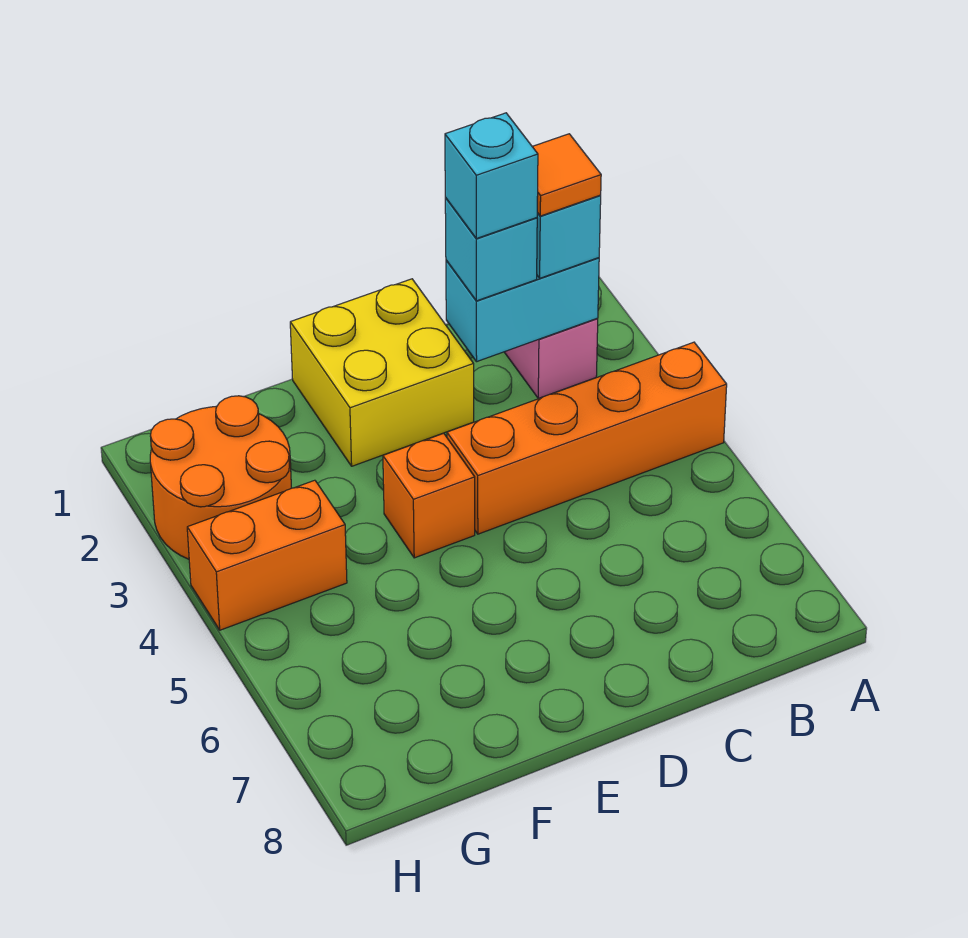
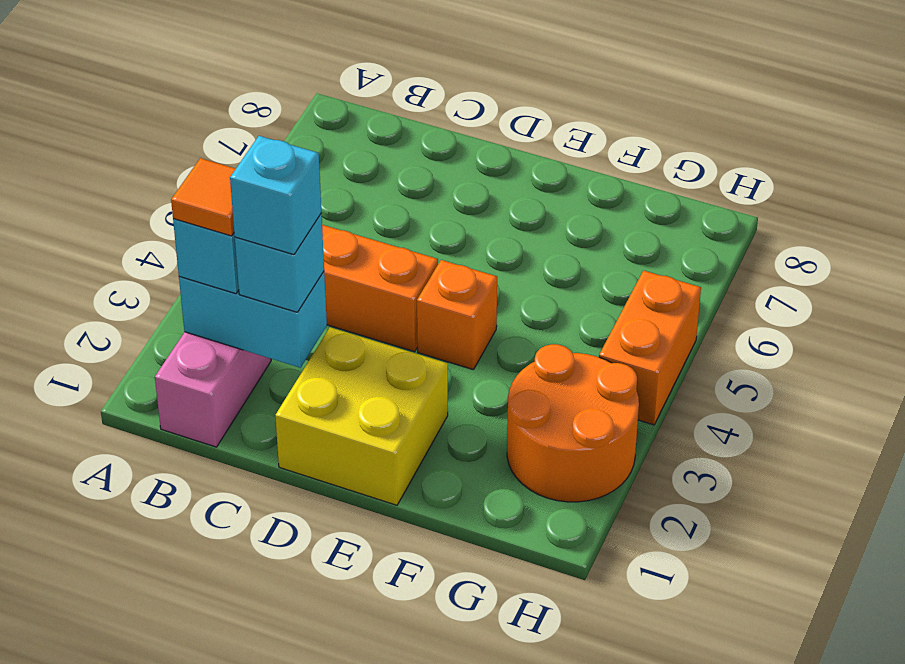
orange brick G4:H4 level 1 -> orange brick H4:H5 level 1

